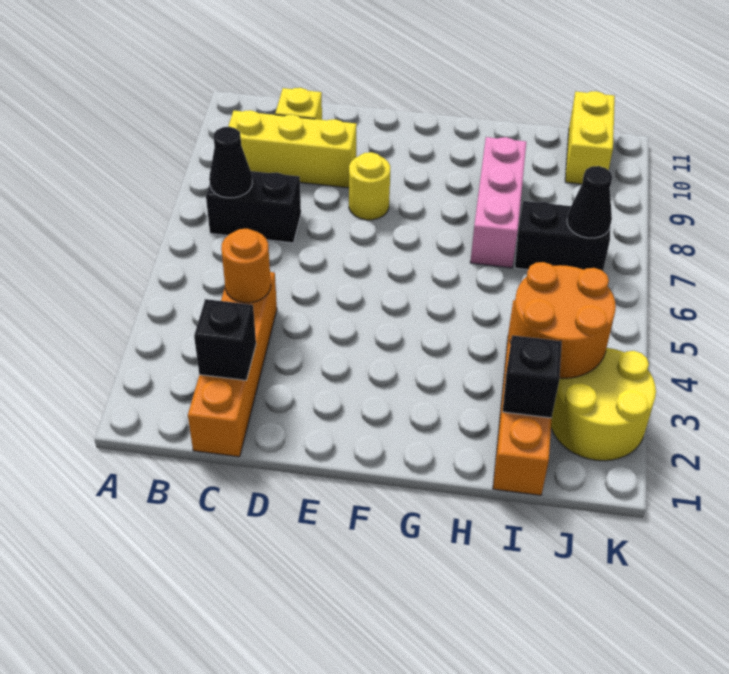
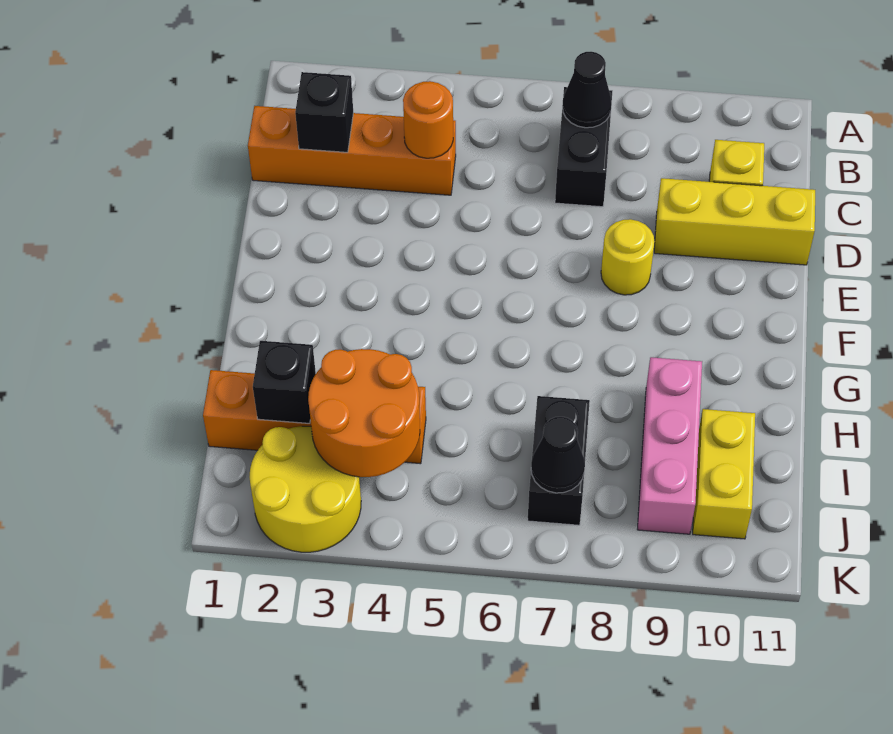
yellow brick B9:D9 level 1 -> yellow brick D9:D11 level 1
pink brick H7:H9 level 1 -> pink brick H9:J9 level 1
yellow brick J10:J11 level 1 -> yellow brick I10:J10 level 1

